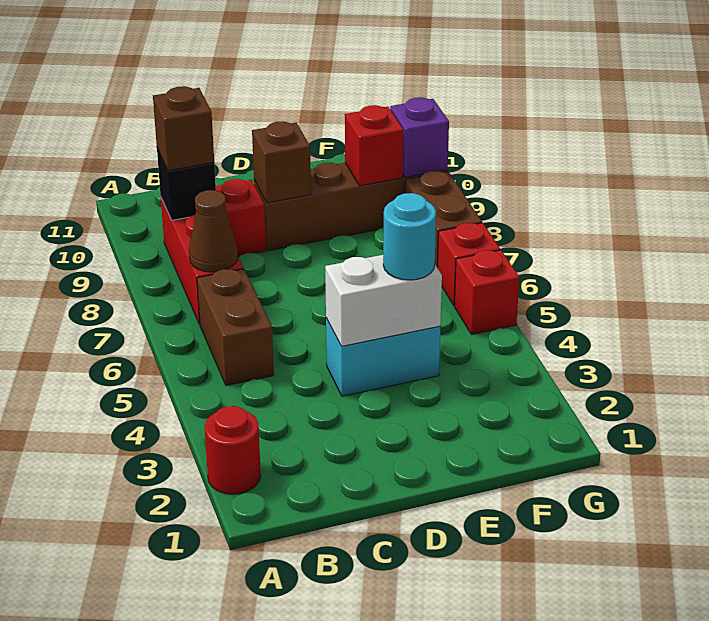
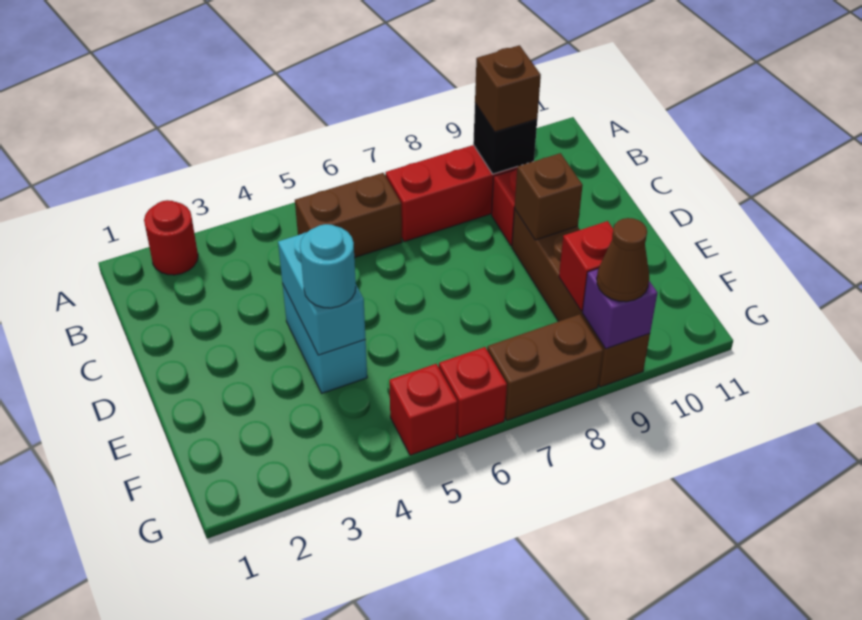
brown cone B7 level 2 -> brown cone G9 level 3
white brick D4:E4 level 2 -> cyan brick D4:E4 level 2

